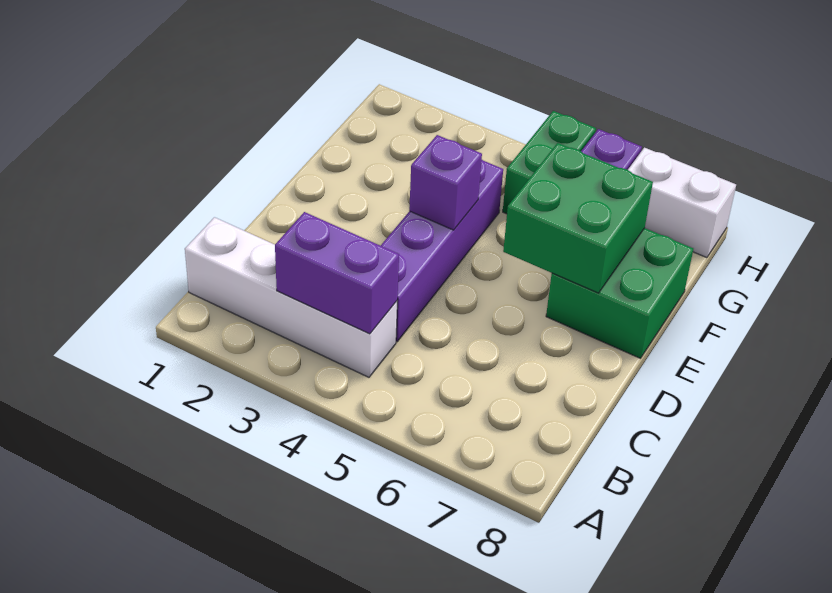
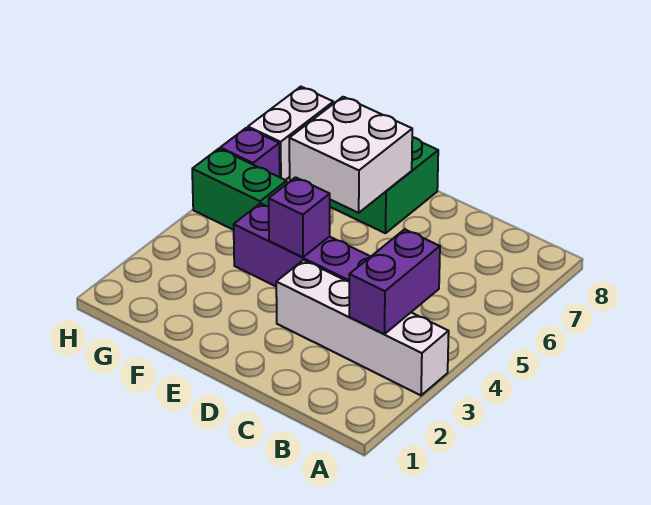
white brick B1:B4 level 1 -> white brick A3:D3 level 1
green brick E6:F7 level 2 -> white brick E6:F7 level 2

